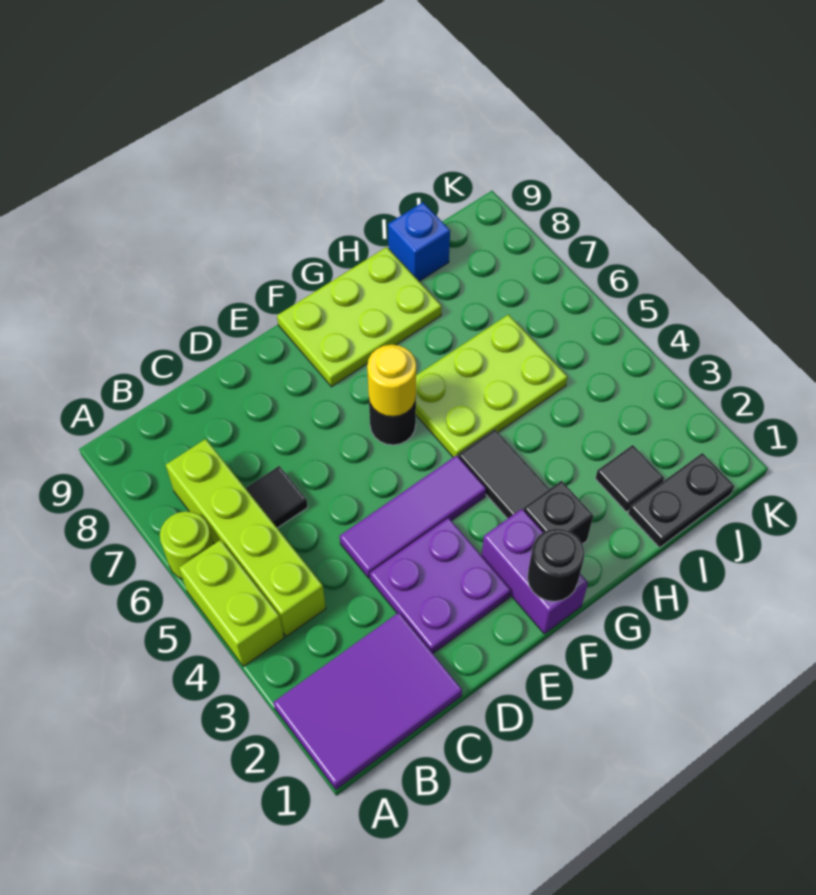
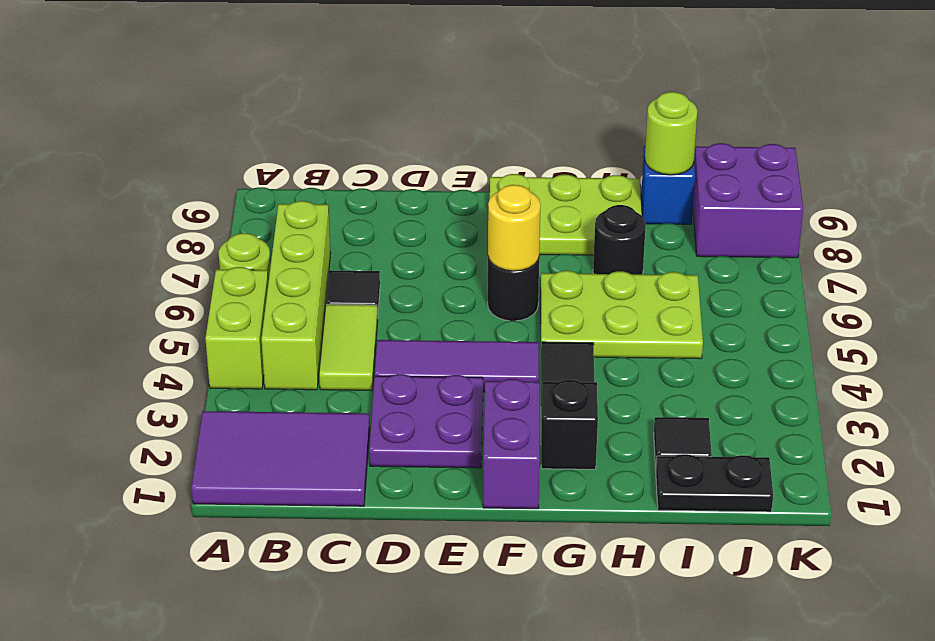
none -> lime tile C4:C5 level 1
black round brick F1 level 2 -> black round brick H7 level 1
none -> lime round brick I9 level 2
none -> purple brick J8:K9 level 1

